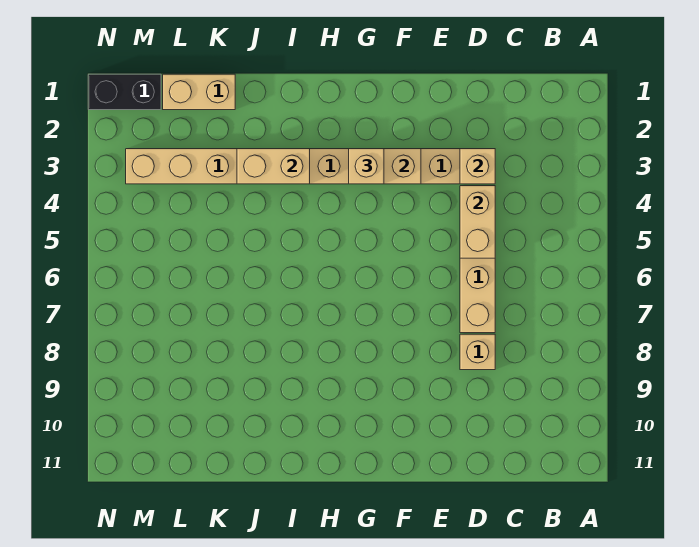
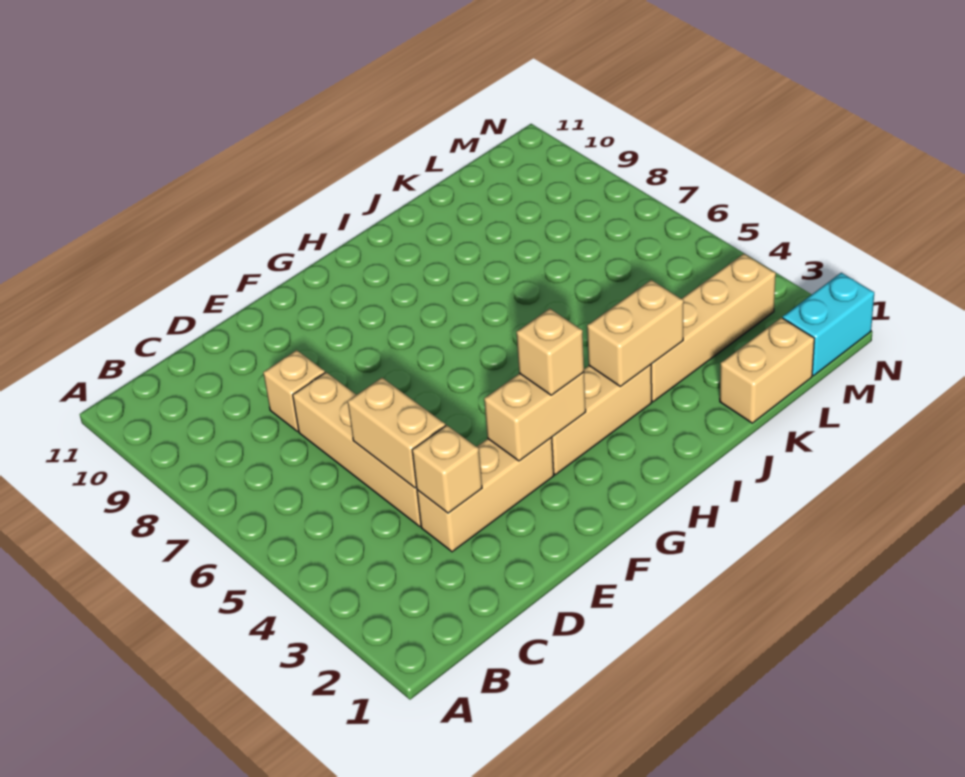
black brick M1:N1 level 1 -> cyan brick M1:N1 level 1

